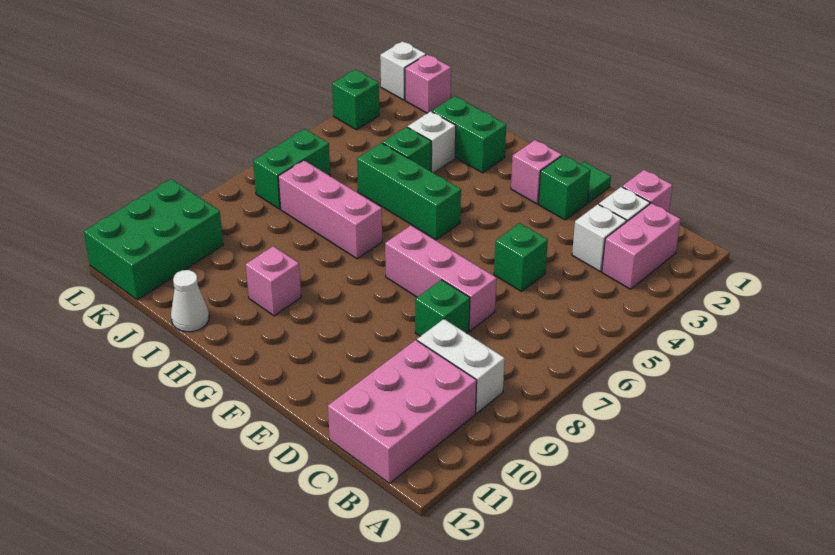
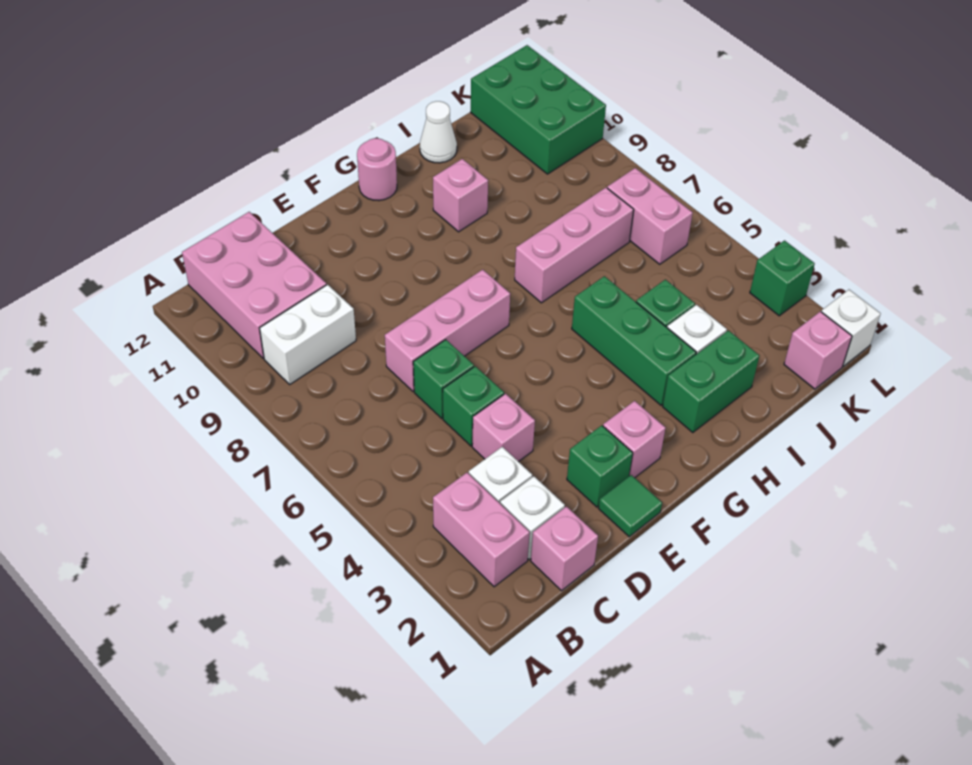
none -> pink brick D4 level 1
green brick D8 level 1 -> green brick D6 level 1
green brick G5:I5 level 1 -> green brick H3:H5 level 1
none -> pink round brick G12 level 1
green brick K6:K7 level 1 -> pink brick K6:K7 level 1

